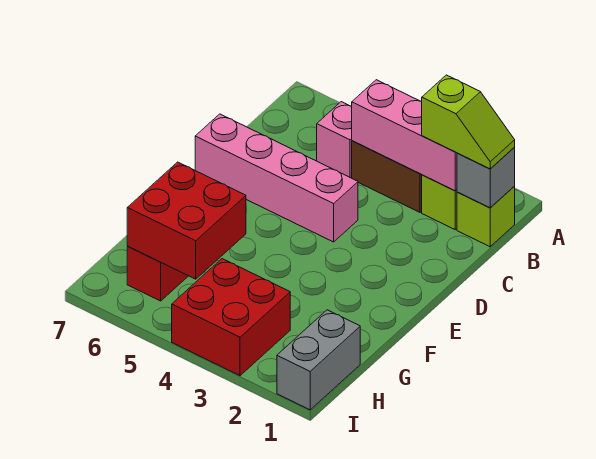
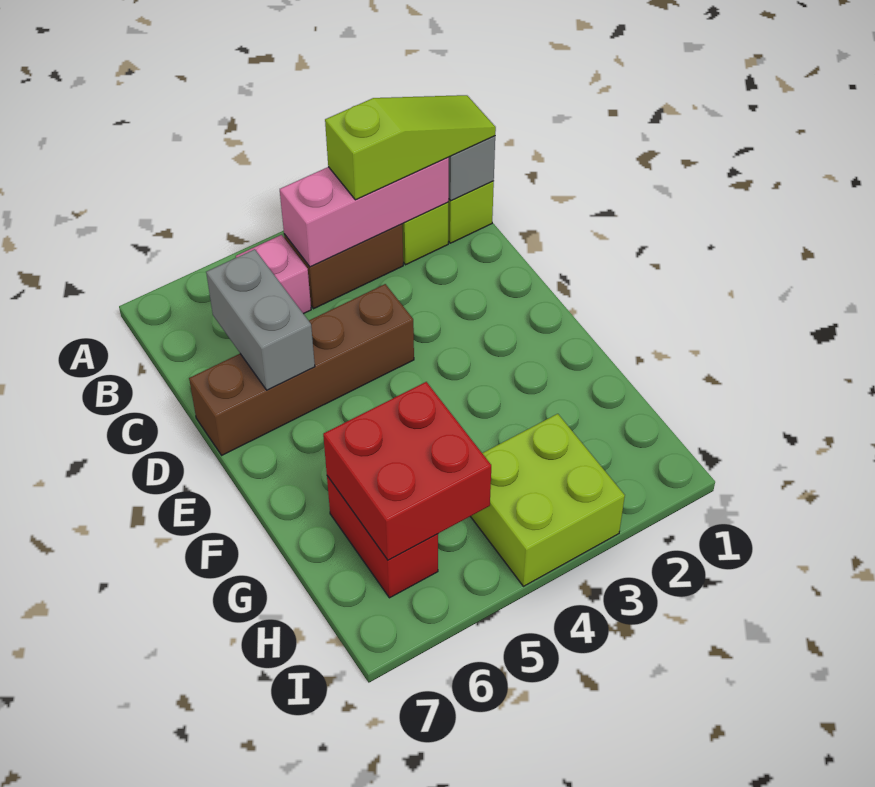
lime slope B1:B2 level 3 top 2 -> lime slope B1:B3 level 3 top 3
pink brick D4:D7 level 1 -> brown brick D4:D7 level 1
grey brick H1:I1 level 1 -> grey brick C6:D6 level 2
red brick H3:I4 level 1 -> lime brick H3:I4 level 1

